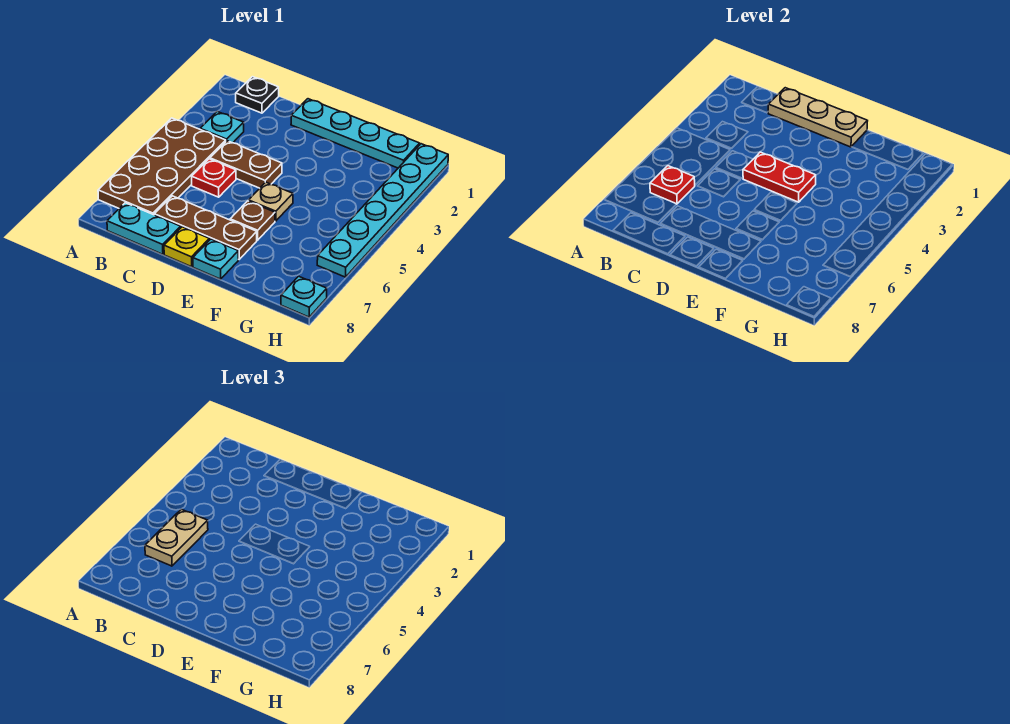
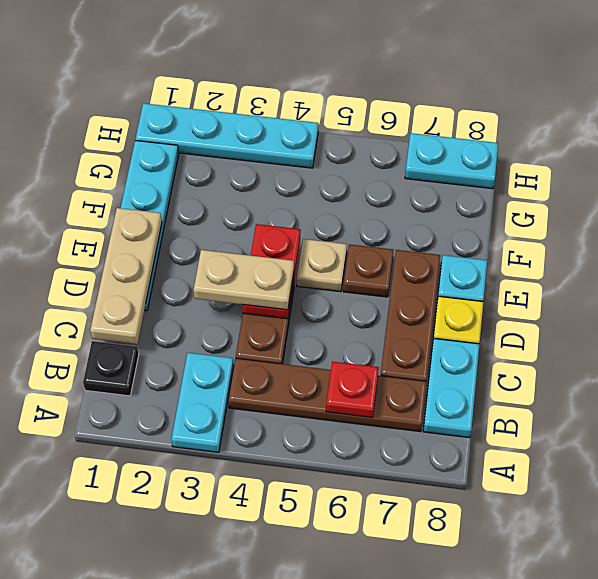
brown plate A4:B7 level 1 -> brown plate B4:B7 level 1
cyan plate B3 level 1 -> cyan plate A3:B3 level 1
tan plate B5:B6 level 3 -> tan plate D3:D4 level 3
red plate C5 level 1 -> none
cyan plate H1:H6 level 1 -> cyan plate H1:H4 level 1
cyan plate H8 level 1 -> cyan plate H7:H8 level 1

